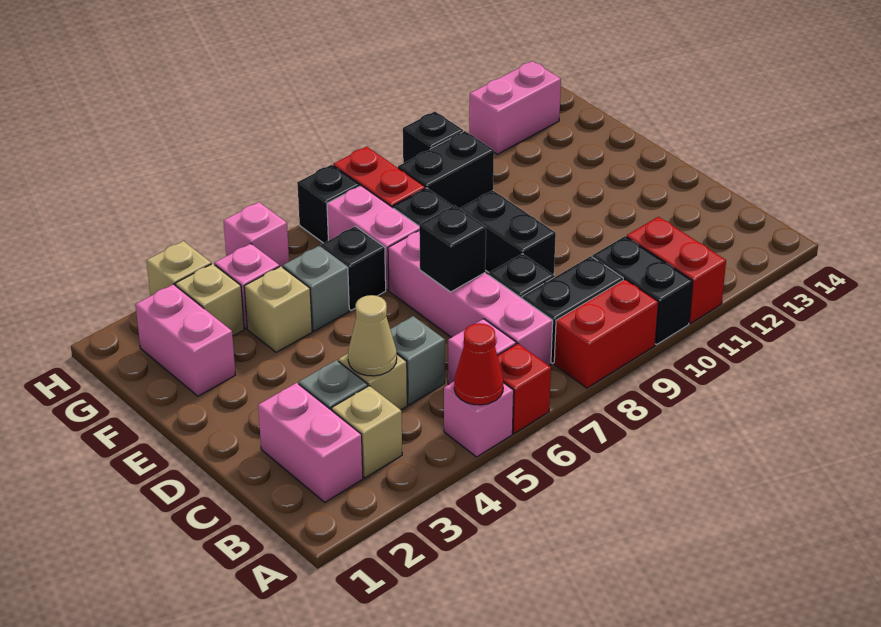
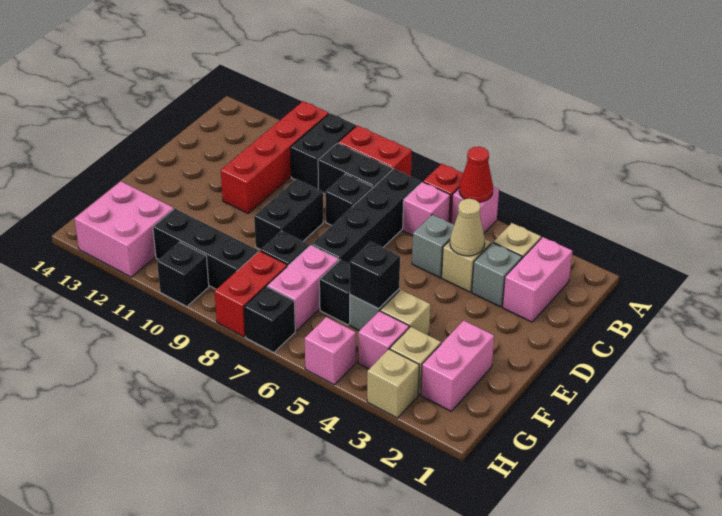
red brick A11:B11 level 1 -> red brick A11:D11 level 1
pink brick B7:E7 level 1 -> black brick B7:E7 level 1
black brick D7 level 2 -> black brick F5 level 2
black brick G9:G10 level 1 -> black brick G9:G11 level 1
pink brick H12:H13 level 1 -> pink brick G12:H13 level 1

